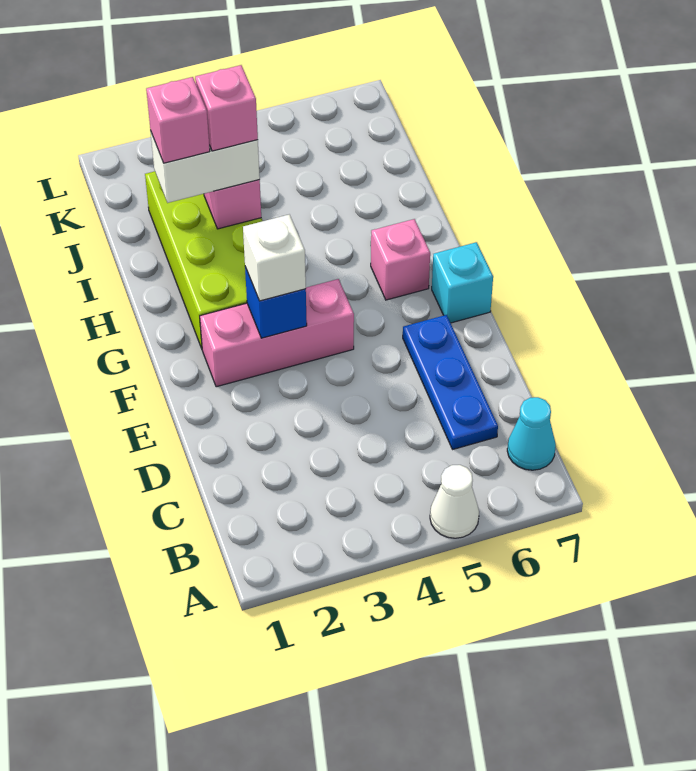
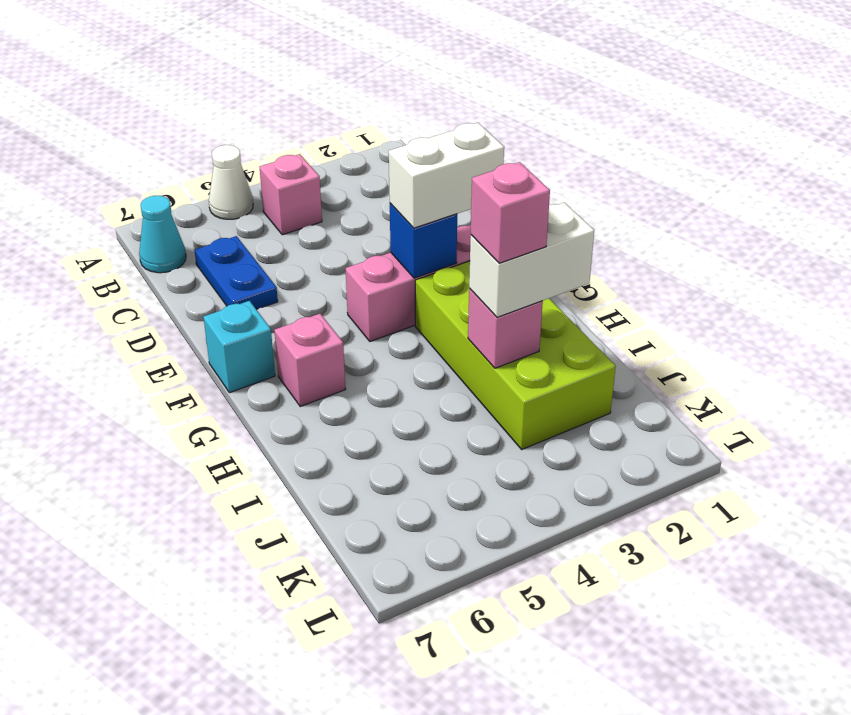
blue plate C6:E6 level 1 -> blue plate C6:D6 level 1
white brick F3 level 3 -> white brick F2:F3 level 3
pink brick I2 level 4 -> pink brick B4 level 1

